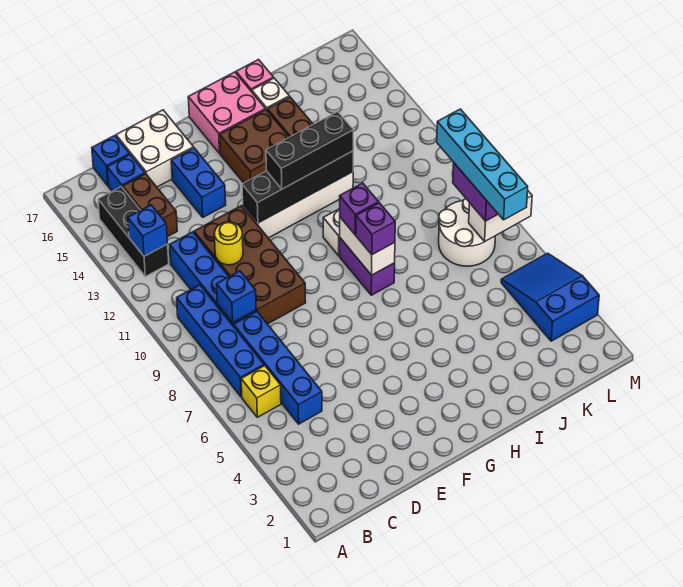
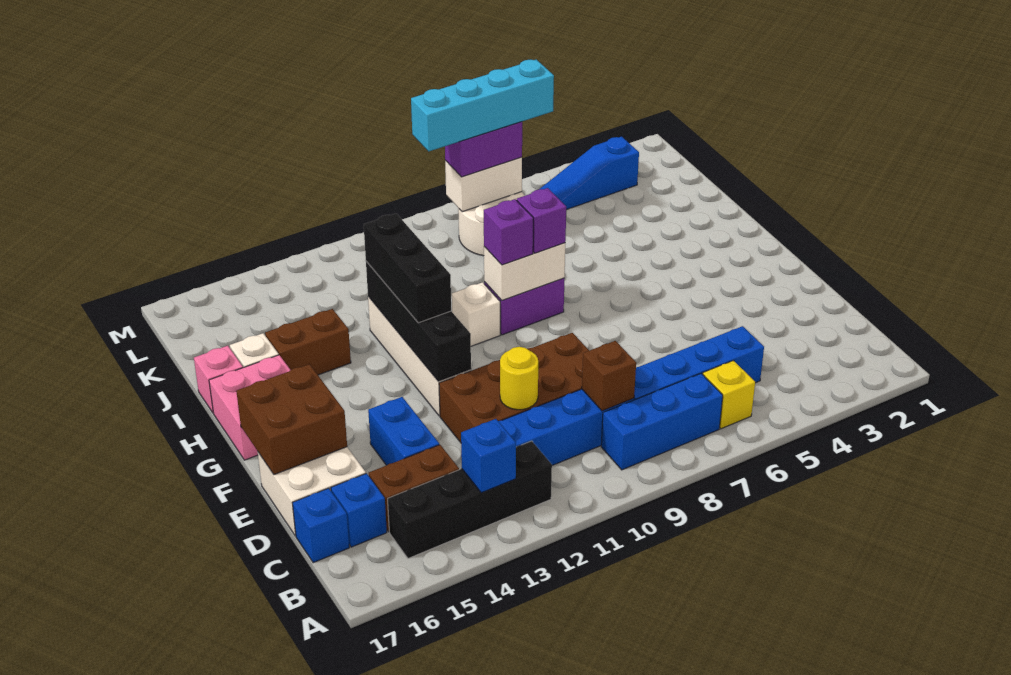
blue brick B7:B10 level 1 -> blue brick B7:B9 level 1
black brick B13:B15 level 1 -> black brick B12:B15 level 1
blue brick C9 level 2 -> brown brick C9 level 2
blue brick E14:E15 level 1 -> blue brick D14:E14 level 1
brown brick G14:H15 level 1 -> brown brick E16:F17 level 2
blue slope L3:M5 level 1 top 3 -> blue slope L3:L5 level 1 top 3
white brick L7:M7 level 2 -> white brick L7:L8 level 2

